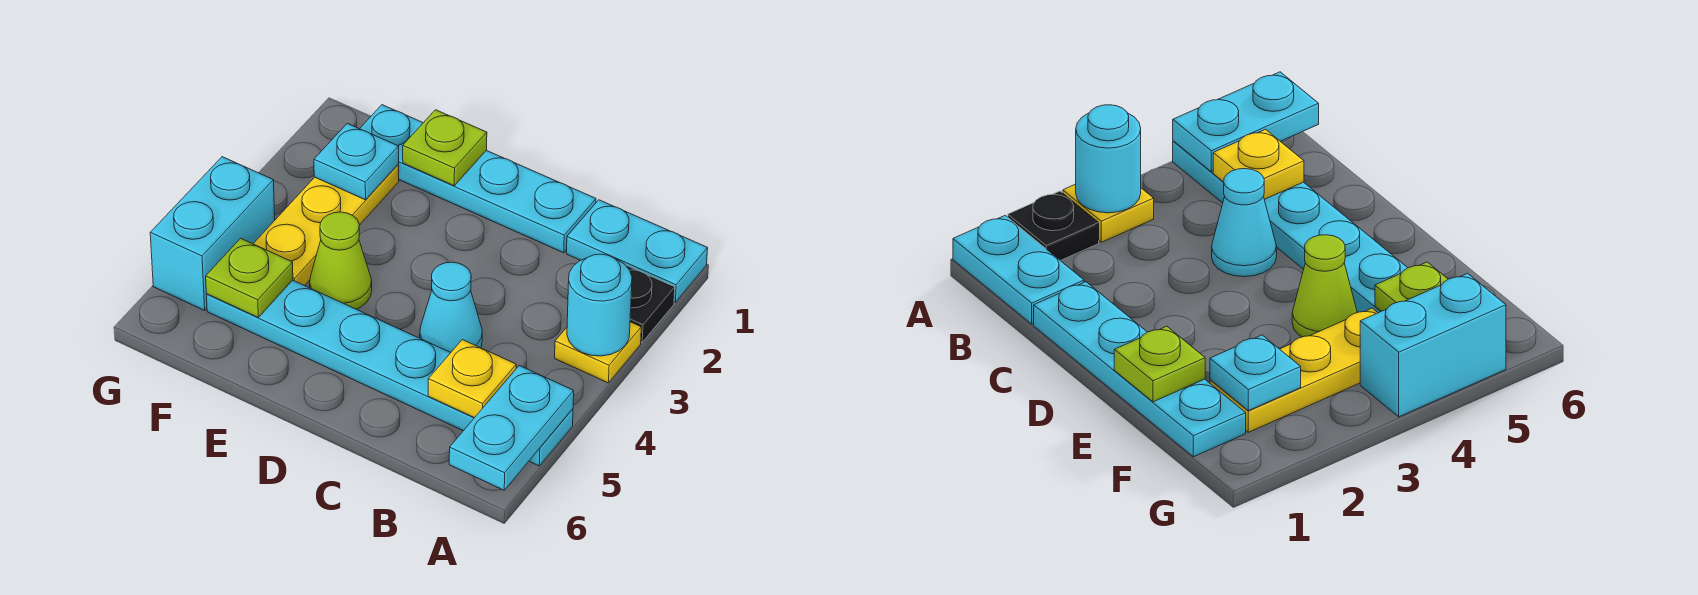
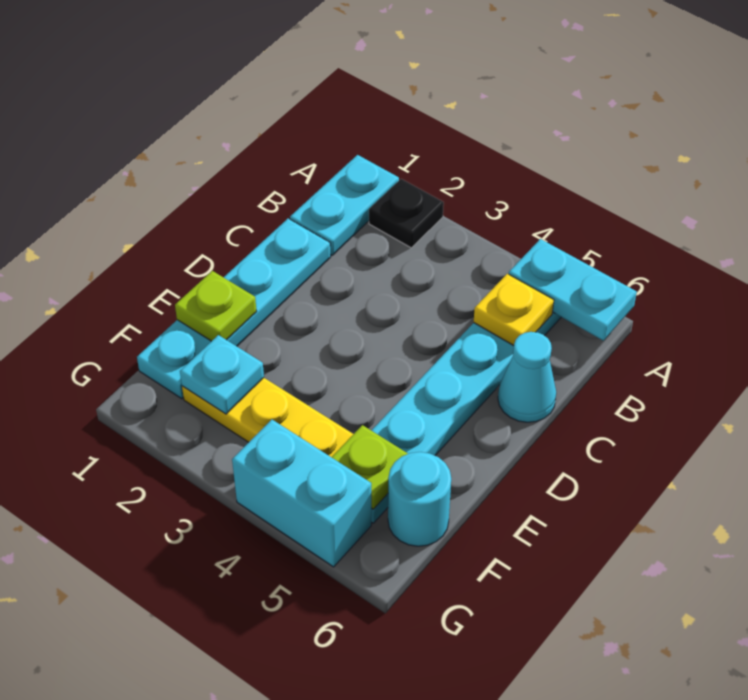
yellow plate A3 level 1 -> none
cyan round brick A3 level 2 -> cyan round brick F6 level 1
cyan cone C4 level 1 -> cyan cone C6 level 1
lime cone E4 level 1 -> none

